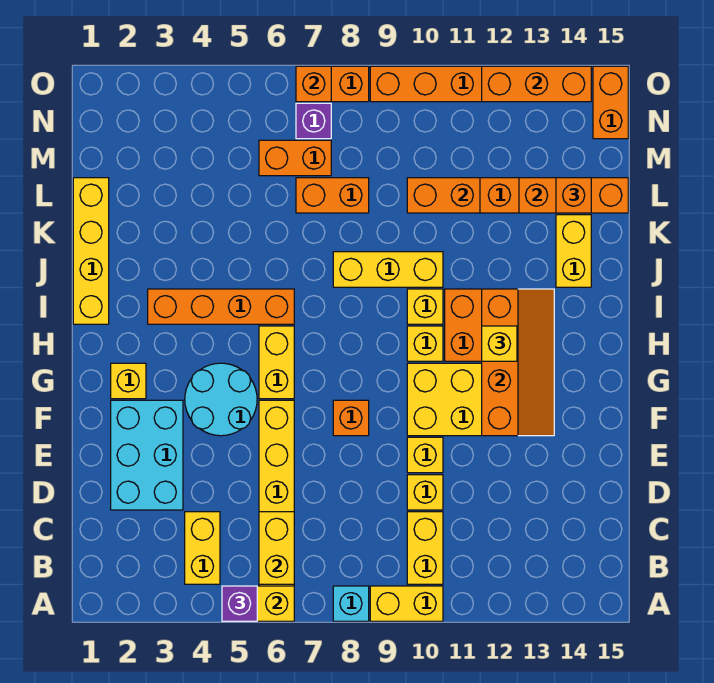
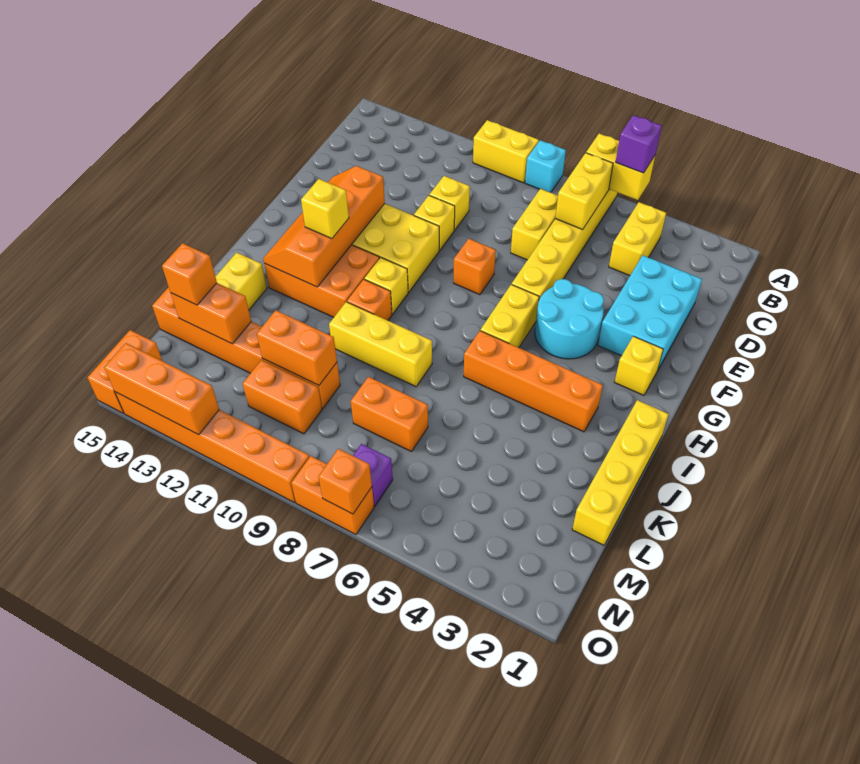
yellow brick B10:C10 level 1 -> yellow brick C7:D7 level 1
yellow brick I10 level 1 -> orange brick I10 level 1
orange brick M6:M7 level 1 -> orange brick M10:M11 level 1

